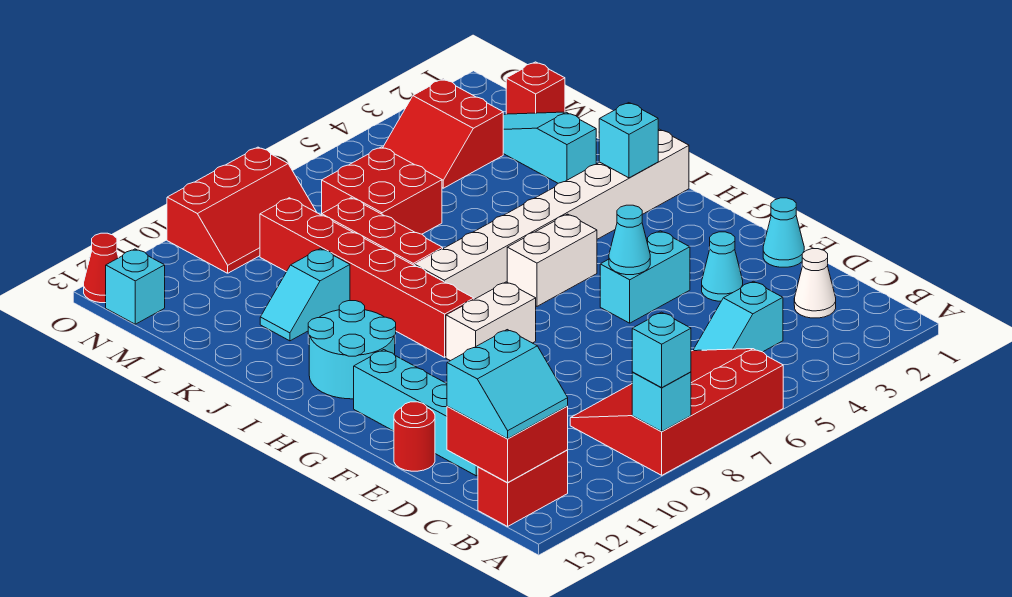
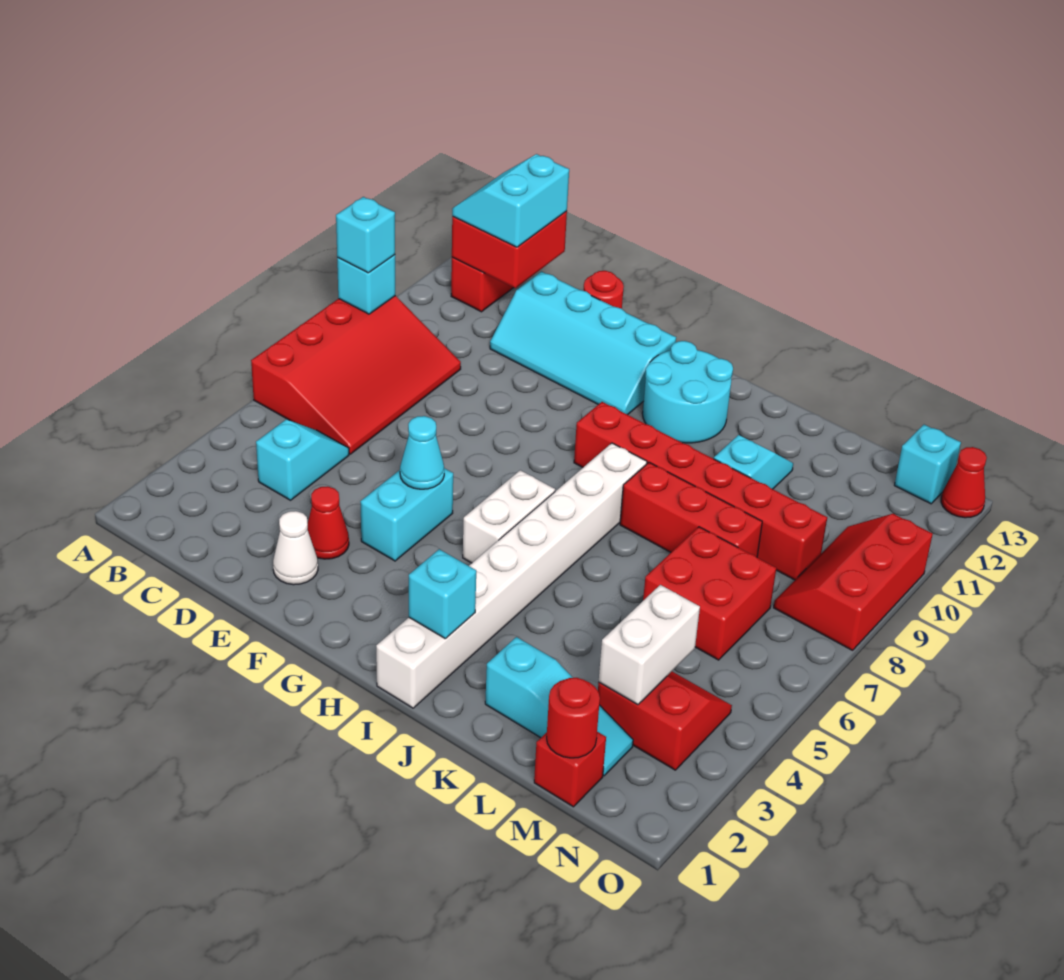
white cone C2 level 1 -> white cone E2 level 1
cyan cone E1 level 1 -> none
cyan cone E3 level 1 -> red cone E3 level 1
white brick G8:G9 level 1 -> white brick M3:M4 level 2
none -> red round brick M1 level 2

